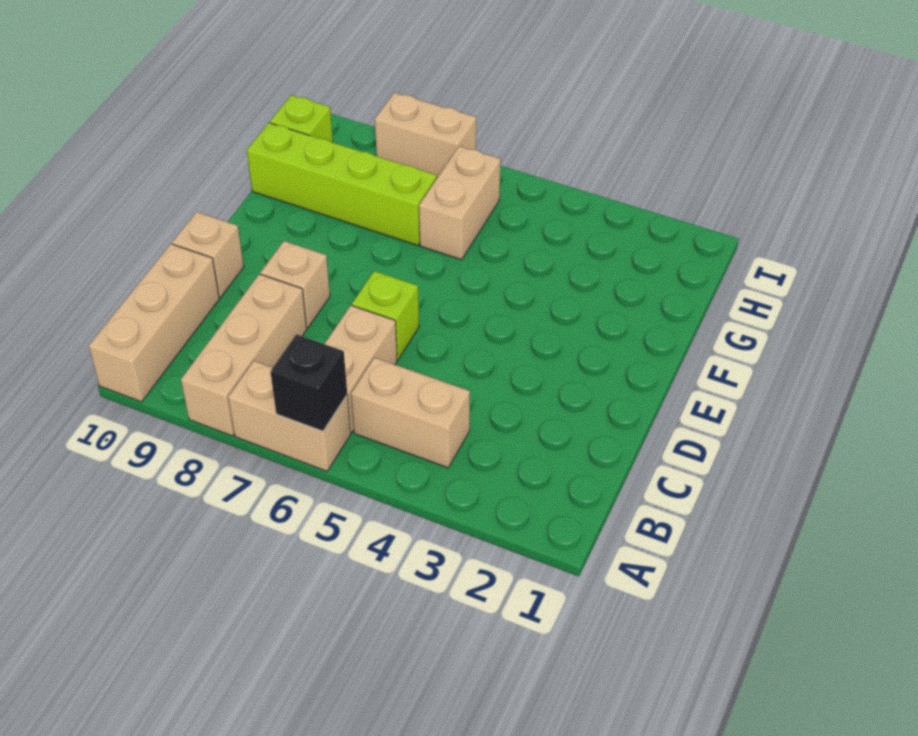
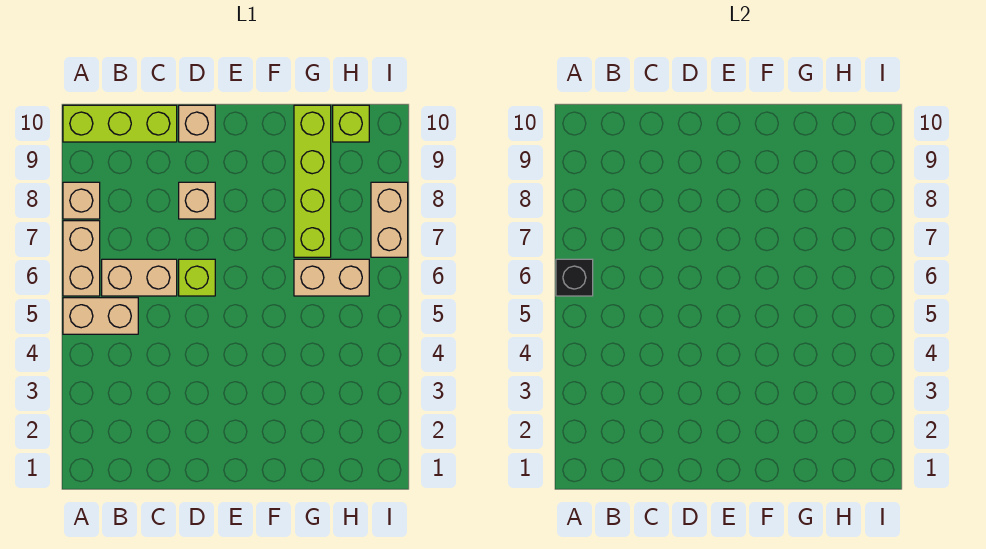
tan brick A8:C8 level 1 -> tan brick A8 level 1
tan brick A10:C10 level 1 -> lime brick A10:C10 level 1
tan brick B4:B5 level 1 -> tan brick A5:B5 level 1

